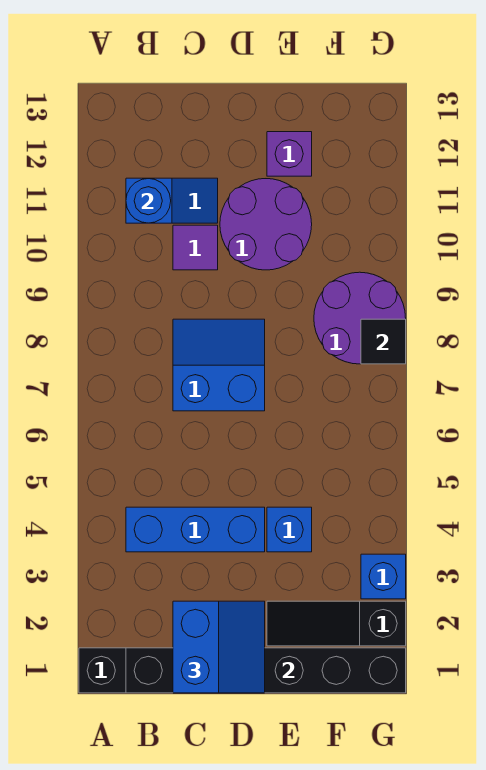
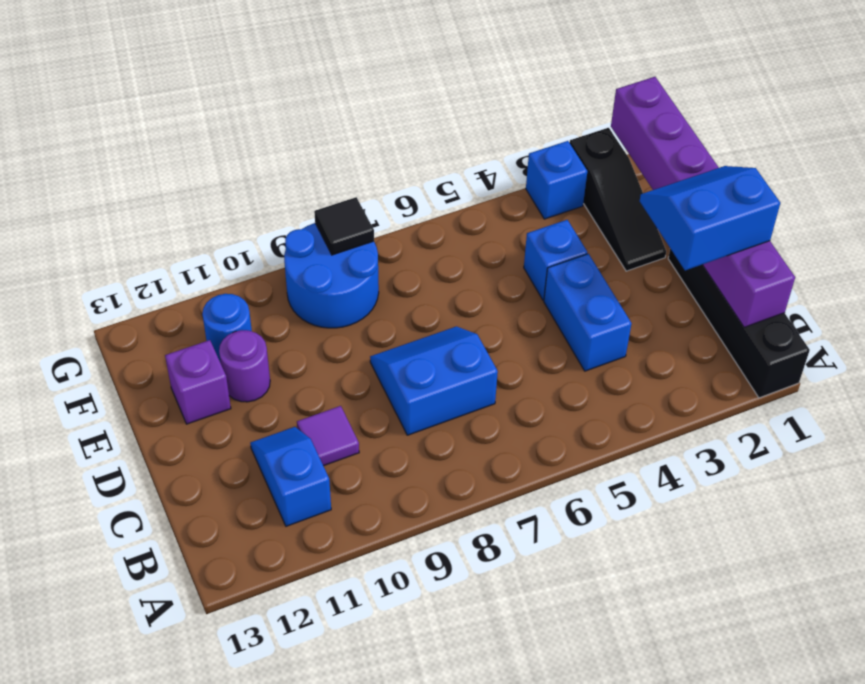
black brick B1:G1 level 2 -> purple brick B1:G1 level 2
blue brick B4:D4 level 1 -> blue brick C4:D4 level 1
blue round brick B11 level 2 -> blue round brick F11 level 1
blue slope C7:D8 level 1 top 7 -> blue slope C7:D8 level 1 top C
purple round brick D10:E11 level 1 -> purple round brick E11 level 1
purple round brick F8:G9 level 1 -> blue round brick F8:G9 level 1

